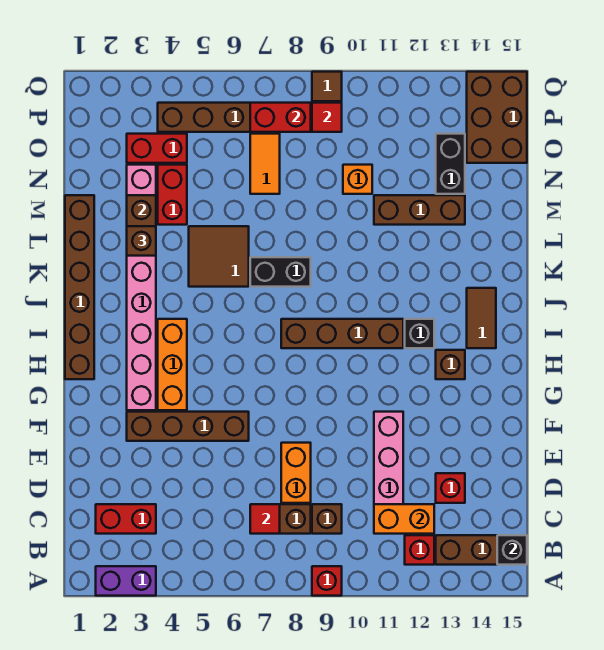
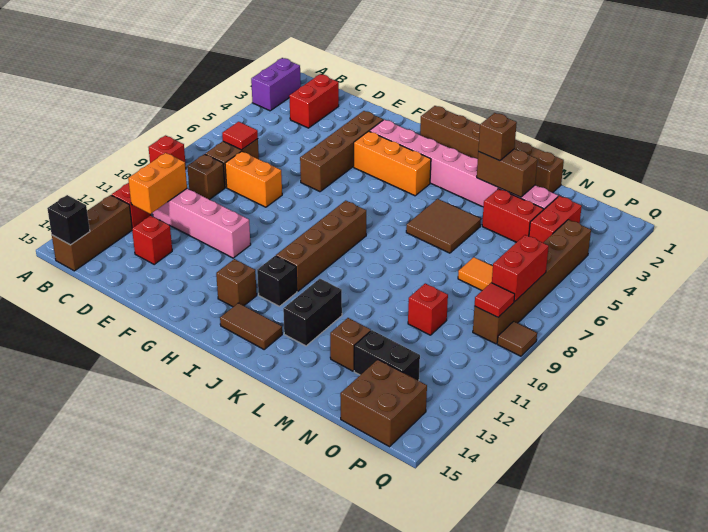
black brick K7:K8 level 1 -> black brick K12:K13 level 1
brown brick M11:M13 level 1 -> brown brick M13 level 1
orange brick N10 level 1 -> red brick N10 level 1
brown brick O14:Q15 level 1 -> brown brick O14:P15 level 1

